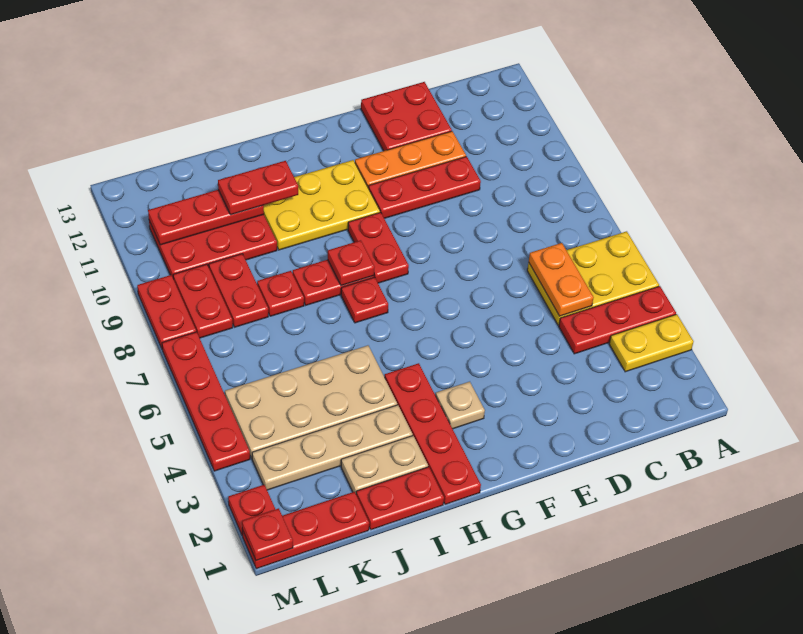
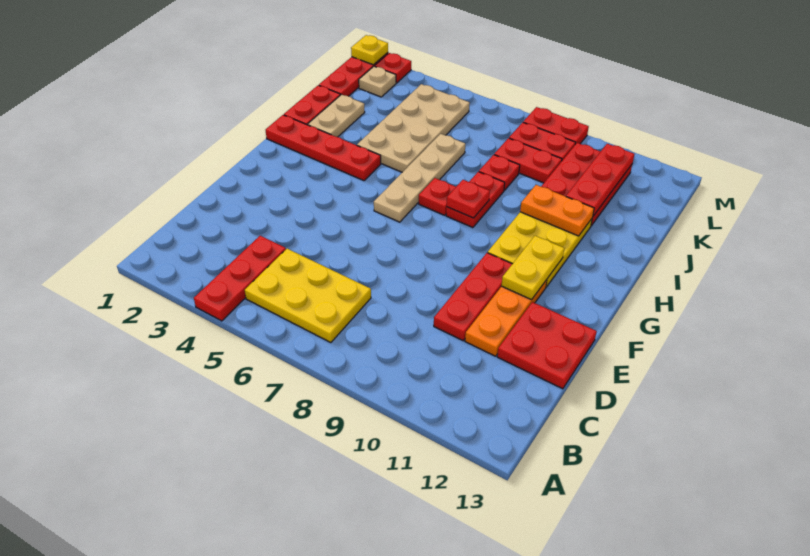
yellow plate A3:B3 level 1 -> yellow plate F11:G11 level 2
yellow plate A5:C6 level 1 -> yellow plate B5:C7 level 1
orange plate C5:C6 level 2 -> orange plate I10:I11 level 2
tan plate G3 level 1 -> tan plate L2 level 1
red plate G8:G9 level 1 -> none
tan plate I3:L3 level 1 -> tan plate G6:J6 level 1
red plate I11:J11 level 3 -> none
red plate M1 level 2 -> yellow plate M1 level 2
red plate M4:M7 level 1 -> none

